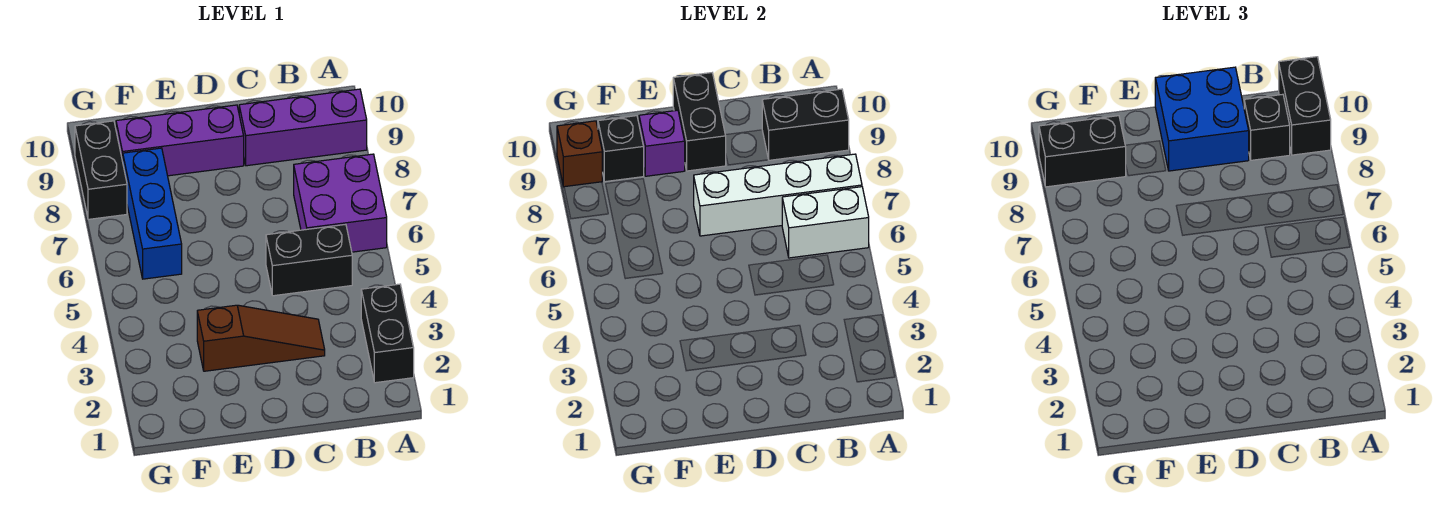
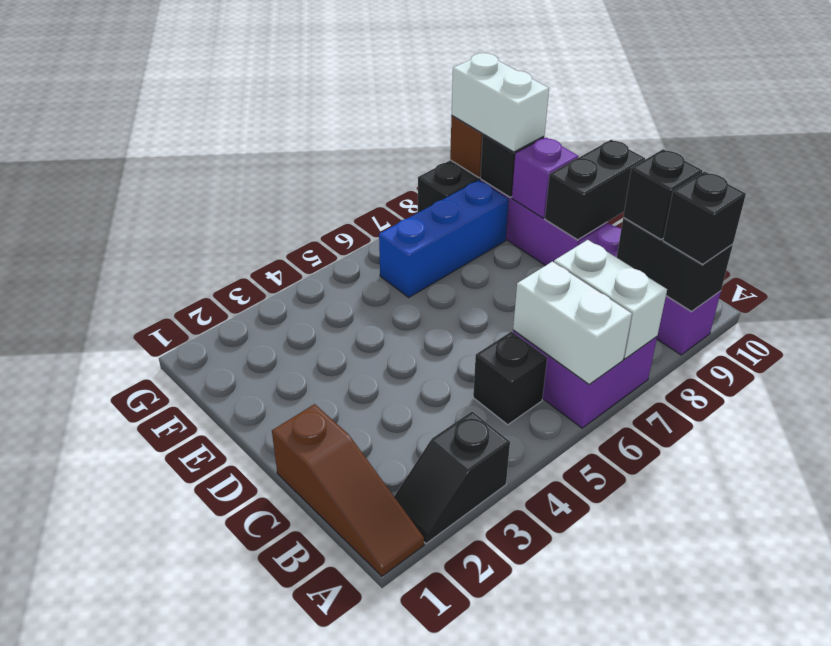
black brick A2:A3 level 1 -> black slope A2:A3 level 1 top 3
white brick A7:D7 level 2 -> white brick A7:B7 level 2
black brick A9:A10 level 3 -> black brick A9 level 3
black brick B5:C5 level 1 -> black brick B5 level 1
brown slope C3:E3 level 1 top E -> brown slope A1:C1 level 1 top C
blue brick C9:D10 level 3 -> none
black brick F9:G9 level 3 -> white brick F9:G9 level 3

